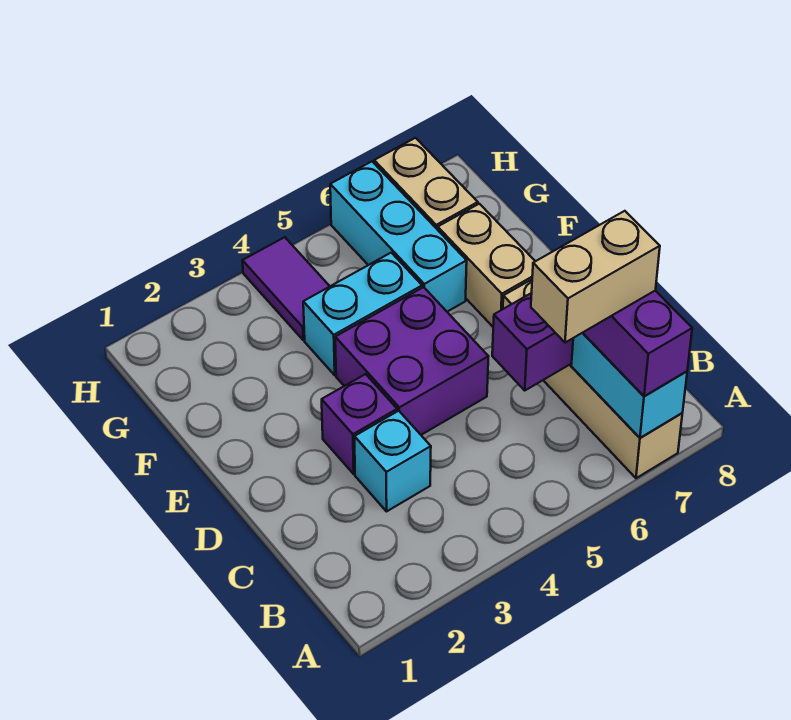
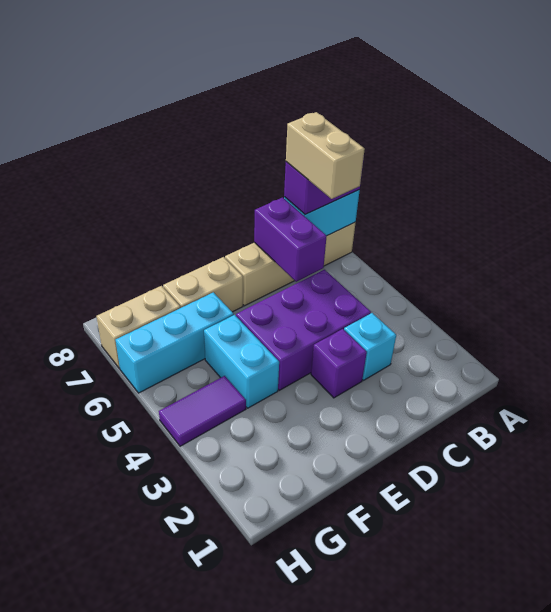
purple brick D4:E5 level 1 -> purple brick C4:E5 level 1

